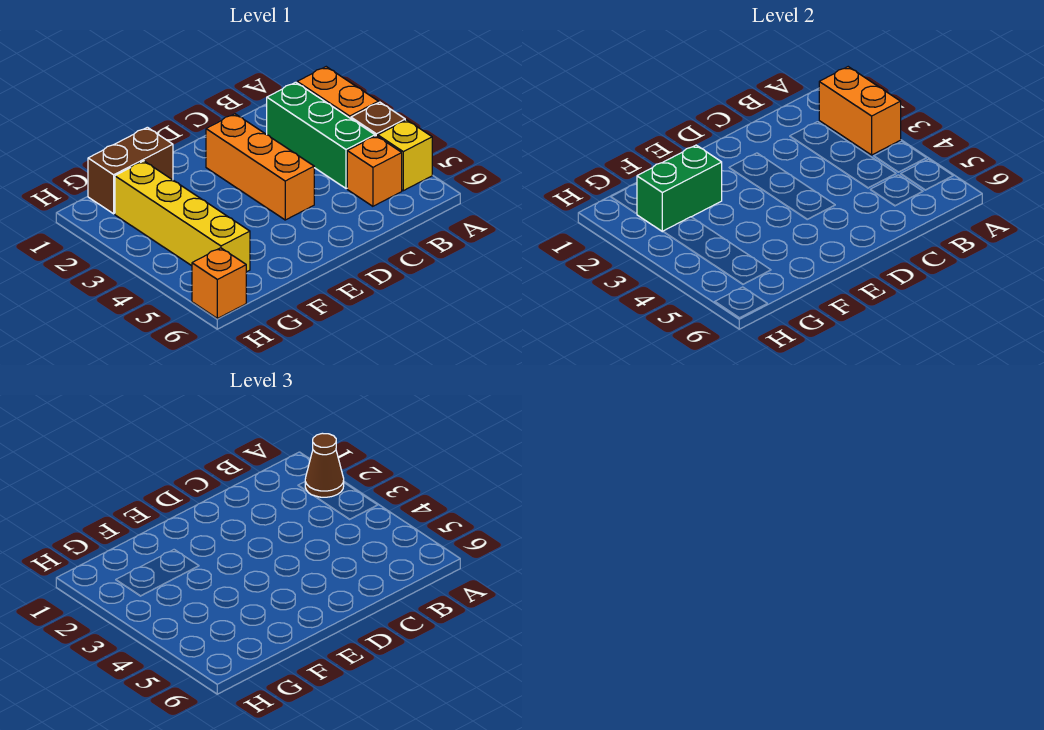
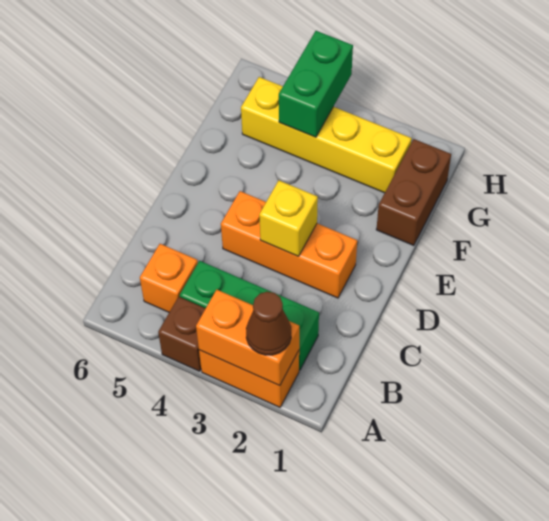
yellow brick A5 level 1 -> yellow brick D3 level 2
green brick F2:G2 level 2 -> green brick G4:H4 level 2
orange brick H6 level 1 -> none

